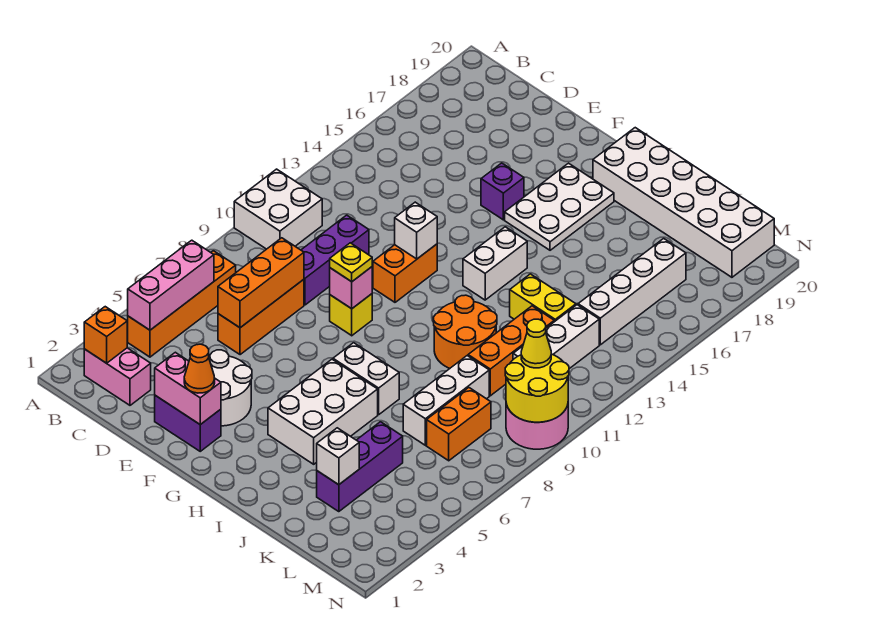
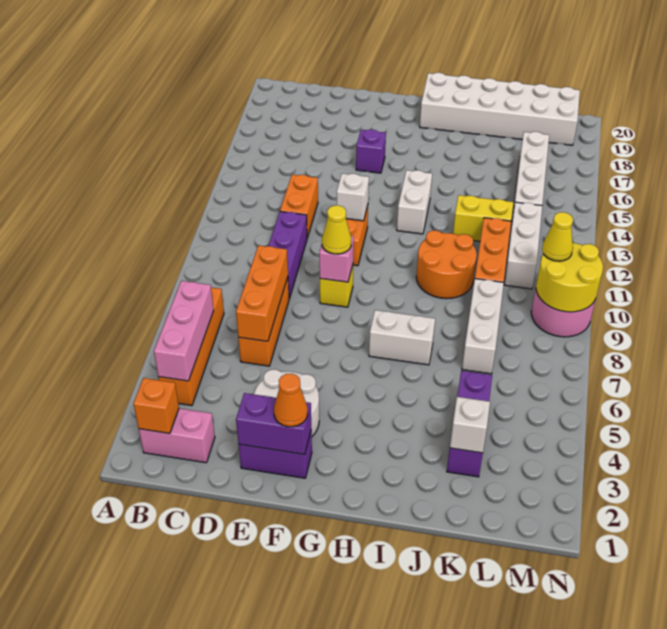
white brick A10:B11 level 1 -> none
pink brick E2:F2 level 2 -> purple brick E2:F2 level 2
yellow plate F9 level 3 -> yellow cone F9 level 3
white plate G16:H18 level 1 -> none
white brick H4:I6 level 1 -> none
orange brick L7:L8 level 1 -> orange brick D12:D13 level 1

